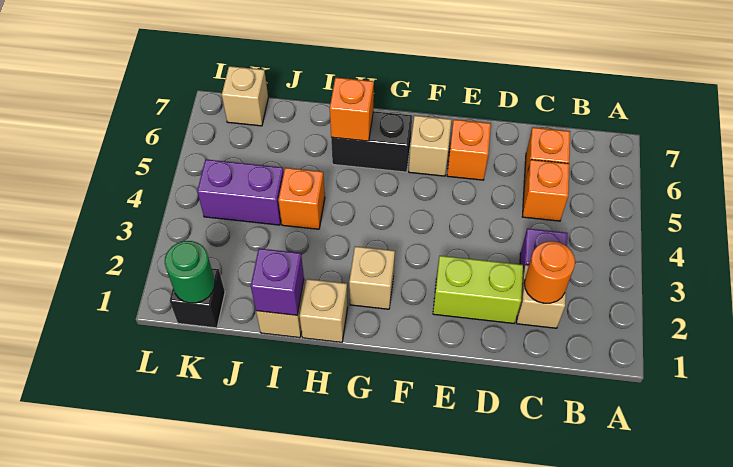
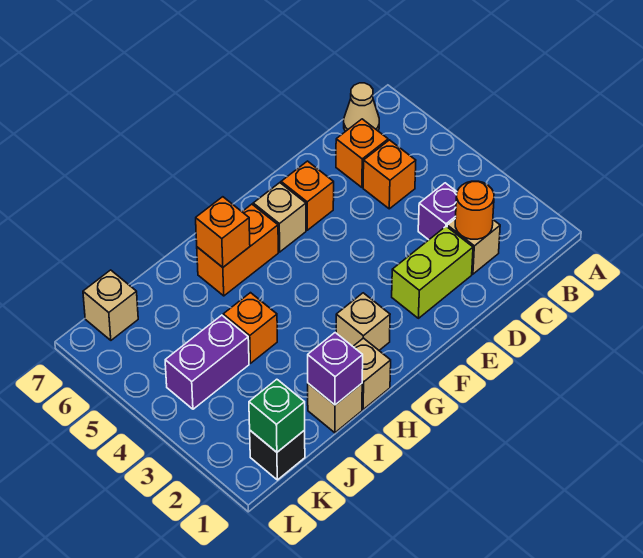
none -> tan cone B7 level 1
black brick G6:H6 level 1 -> orange brick G6:H6 level 1
green round brick K1 level 2 -> green brick K1 level 2

